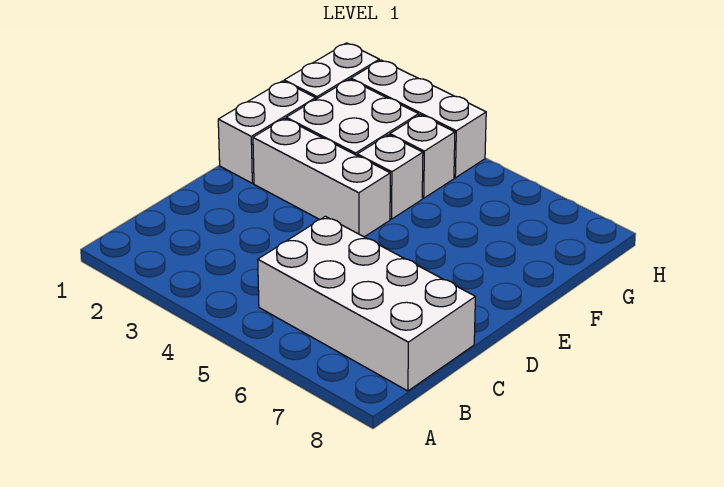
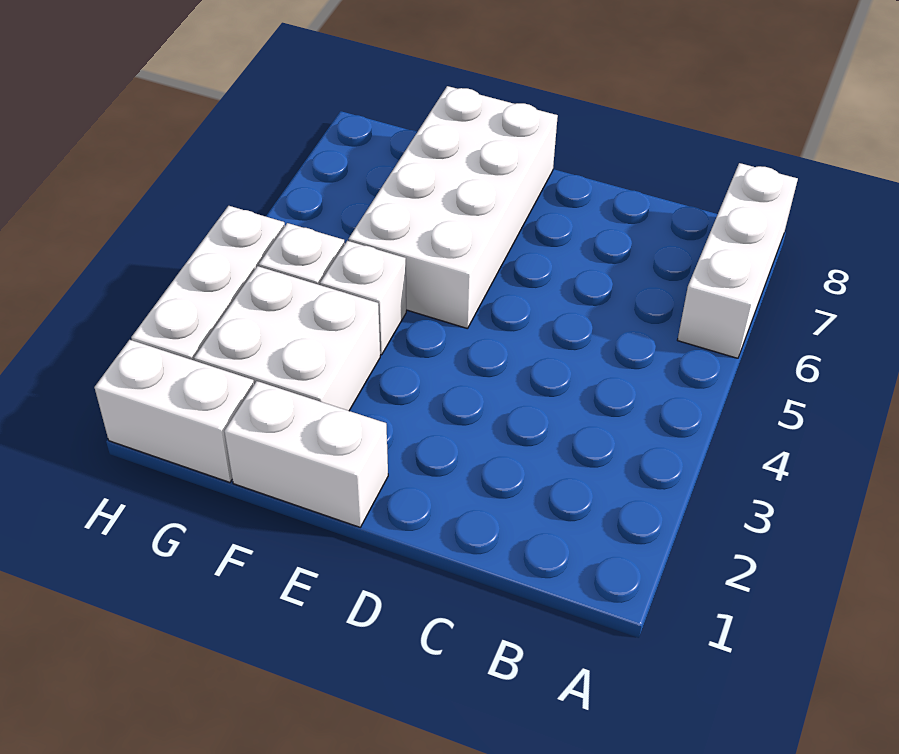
white brick B5:C8 level 1 -> white brick E5:F8 level 1
white brick E2:E4 level 1 -> white brick A6:A8 level 1

